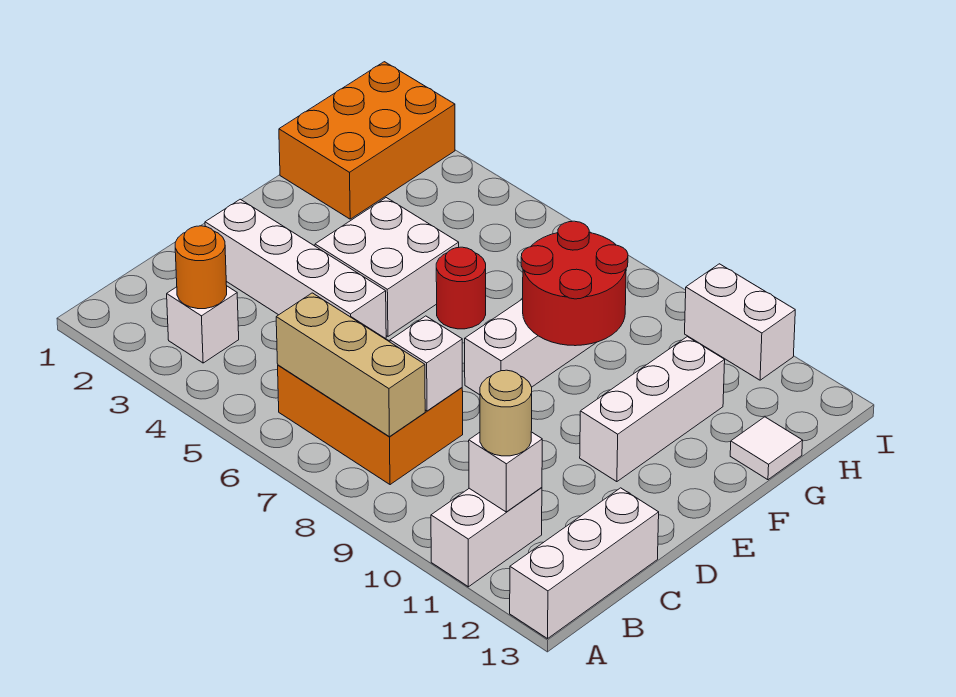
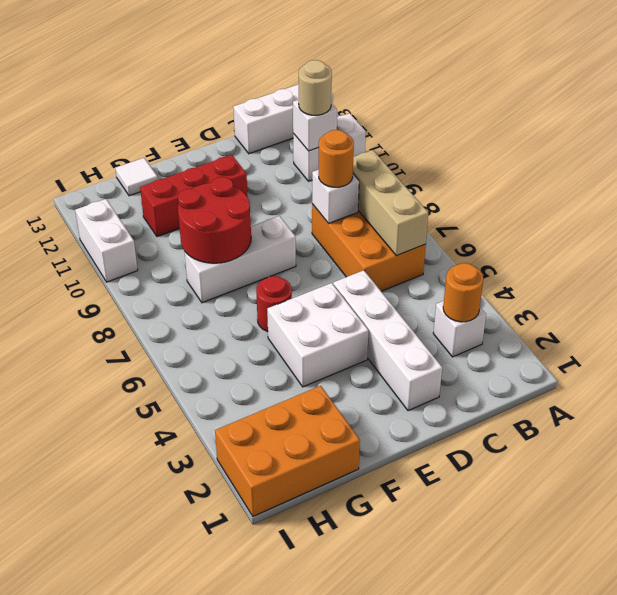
none -> orange round brick C8 level 3
white brick E11:G11 level 1 -> red brick E11:G11 level 1

